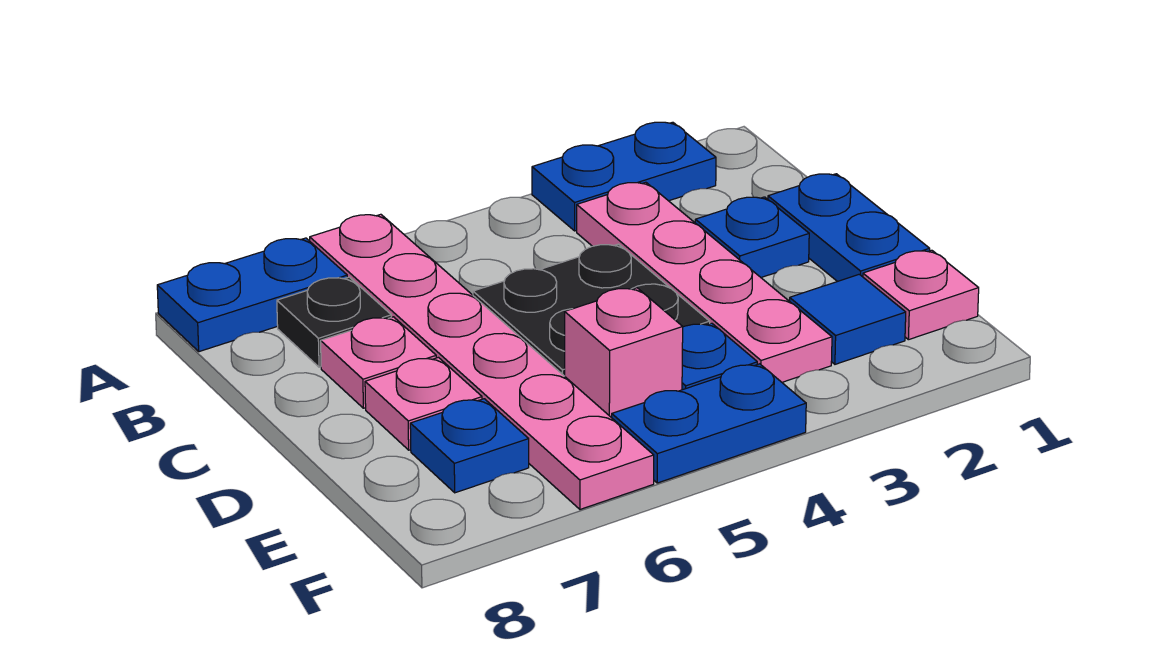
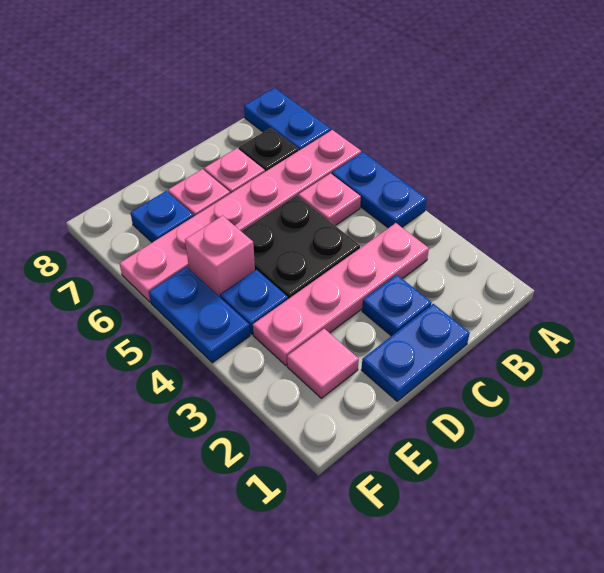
blue plate A2:A3 level 1 -> blue plate A4:A5 level 1
pink plate E1 level 1 -> pink plate B5 level 1
blue tile E2 level 1 -> pink tile E2 level 1

